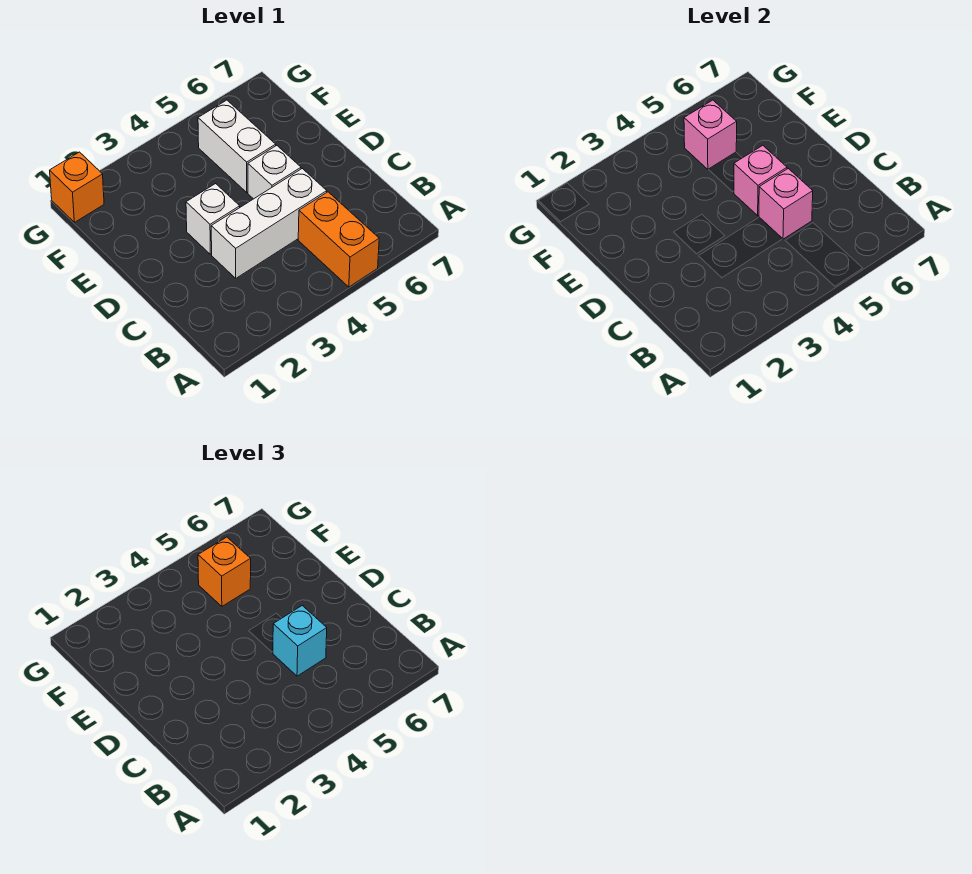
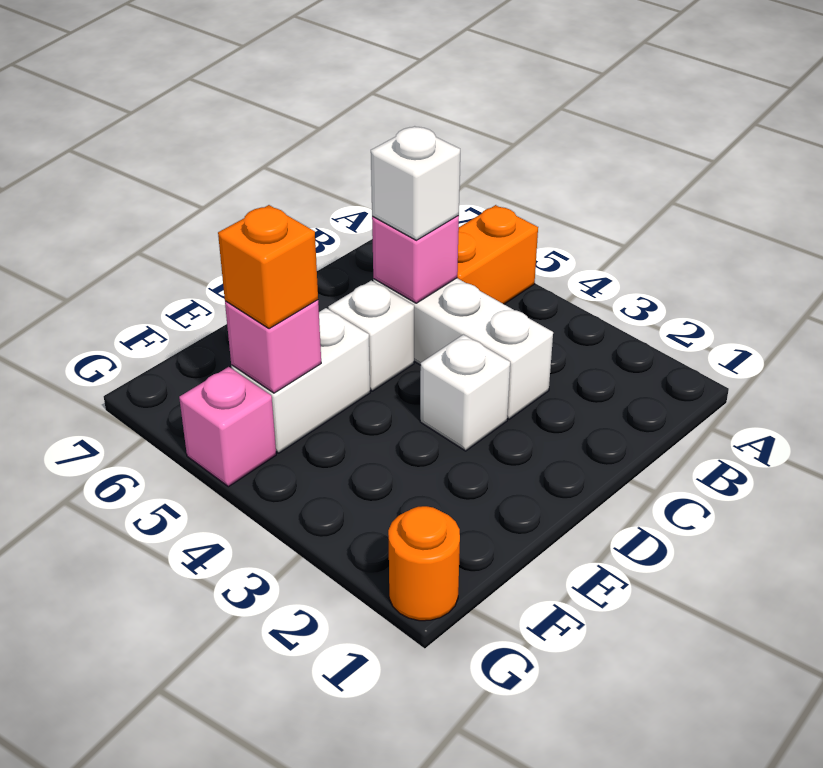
cyan brick C5 level 3 -> white brick C5 level 3
pink brick D5 level 2 -> pink brick G5 level 1
orange brick G1 level 1 -> orange round brick G1 level 1

